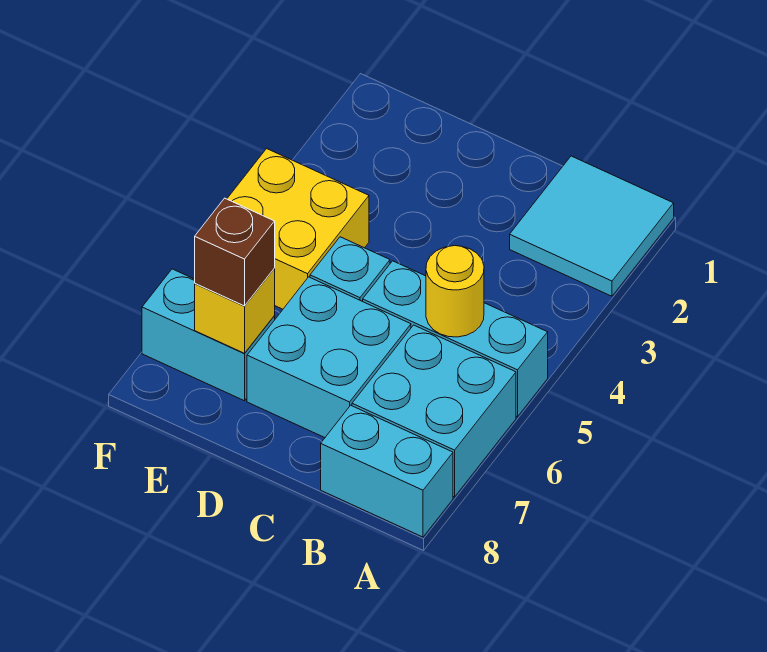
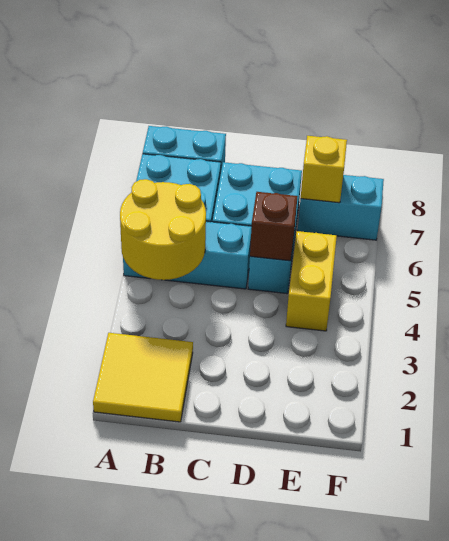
cyan tile A1:B2 level 1 -> yellow tile A1:B2 level 1
yellow round brick B5 level 2 -> yellow round brick A4:B5 level 2
yellow brick E4:F5 level 1 -> yellow brick E4:E5 level 1
brown brick E7 level 3 -> brown brick D5 level 2

